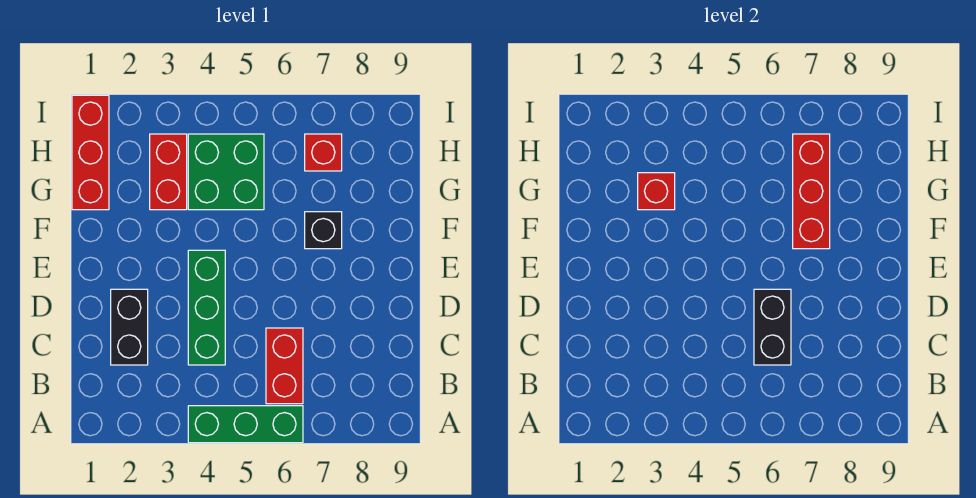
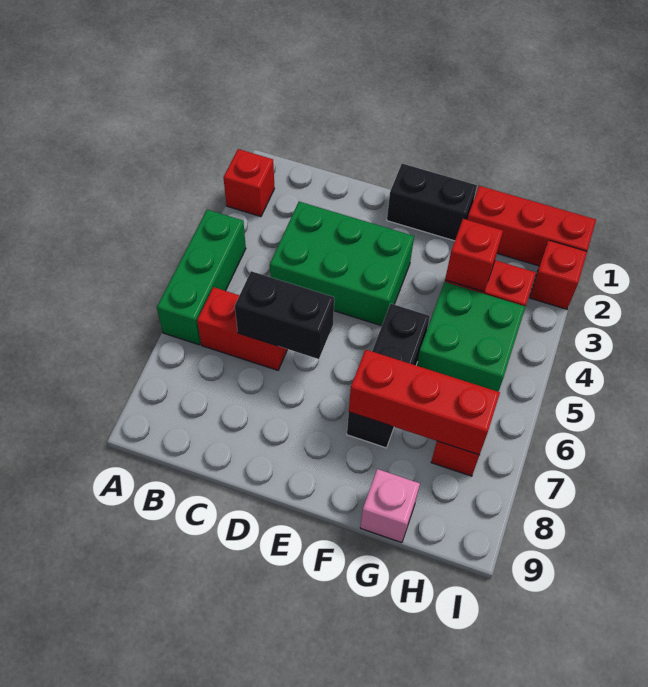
none -> red brick A2 level 1
black brick C2:D2 level 1 -> black brick E1:F1 level 1
green brick C4:E4 level 1 -> green brick C3:E4 level 1
black brick F7 level 1 -> black brick F5:F7 level 1
none -> pink brick G9 level 1
none -> red brick I2 level 1

